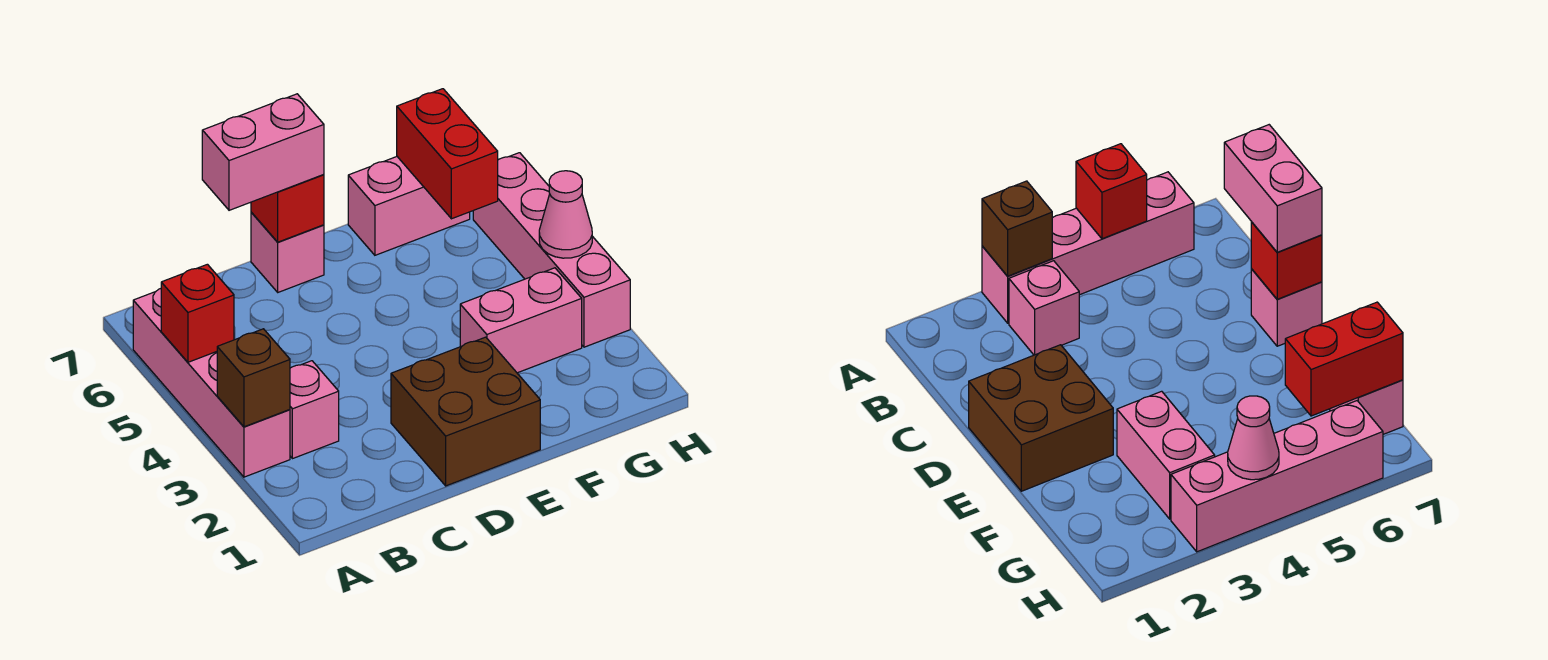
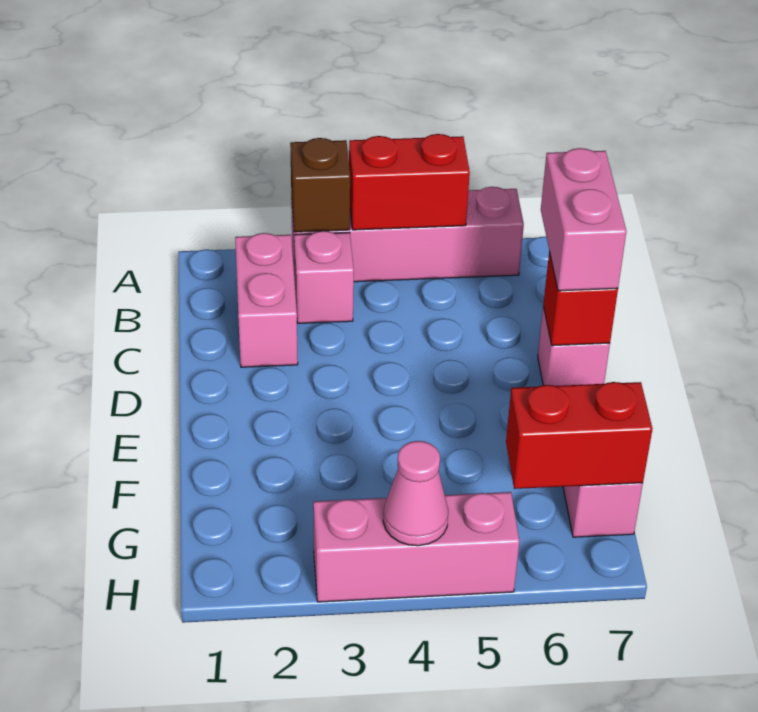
red brick A5 level 2 -> red brick A4:A5 level 2
brown brick D1:E2 level 1 -> none
pink brick F3:G3 level 1 -> pink brick B2:C2 level 1
pink brick H3:H6 level 1 -> pink brick H3:H5 level 1

